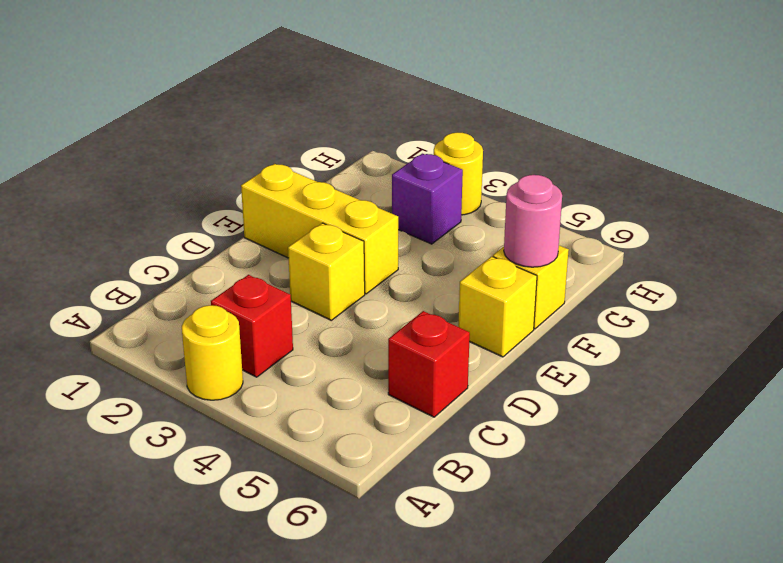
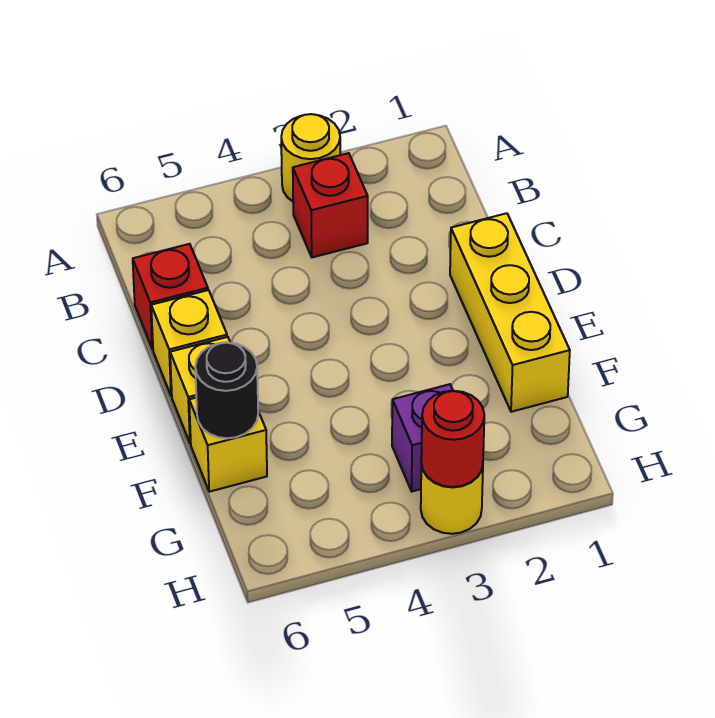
yellow brick D3 level 1 -> yellow brick D6 level 1
yellow brick E1:E3 level 1 -> yellow brick D1:F1 level 1
pink round brick F6 level 2 -> black round brick F6 level 2
none -> red round brick H3 level 2

